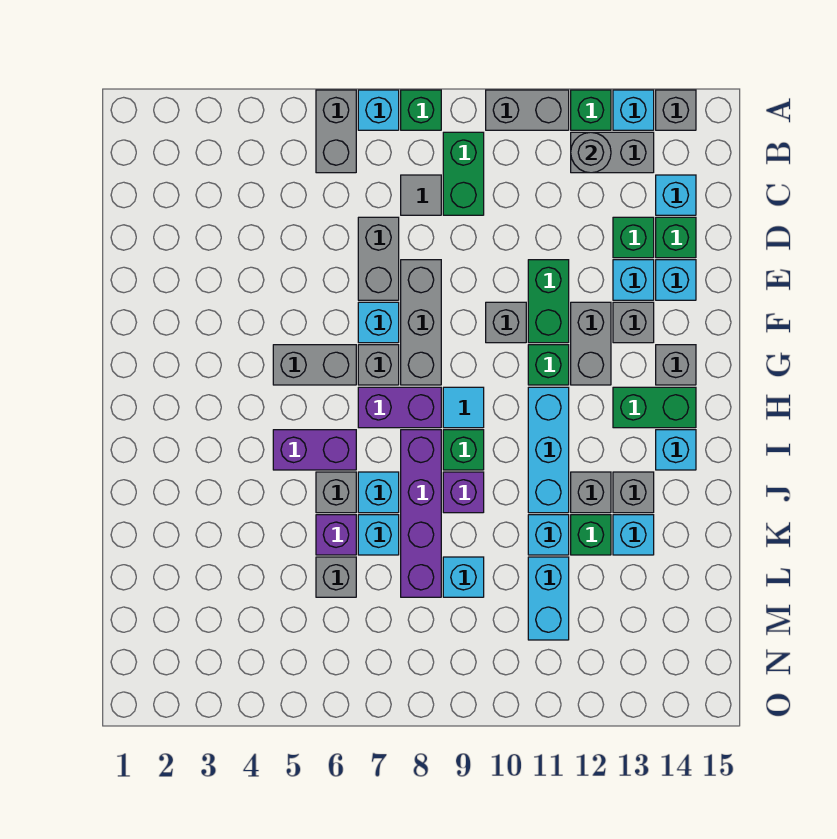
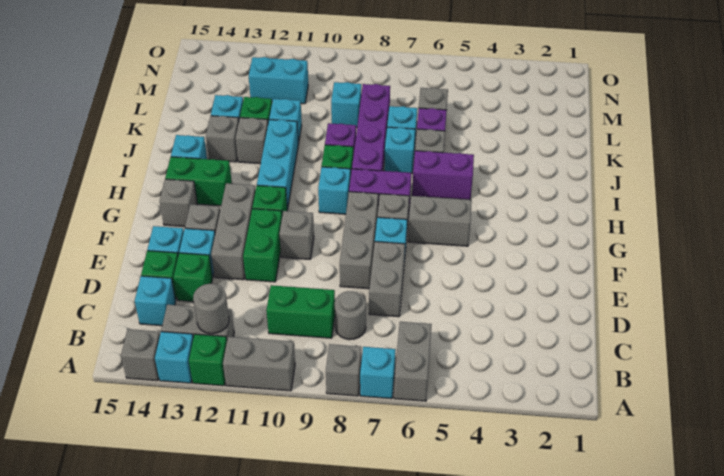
green brick A8 level 1 -> grey brick A8 level 1
green brick B9:C9 level 1 -> green brick C9:C10 level 1
grey tile C8 level 1 -> grey round brick C8 level 1
grey brick F12:G12 level 1 -> grey brick E12:G12 level 1
cyan tile H9 level 1 -> cyan brick H9 level 1
cyan brick L11:M11 level 1 -> cyan brick M11:M12 level 1

